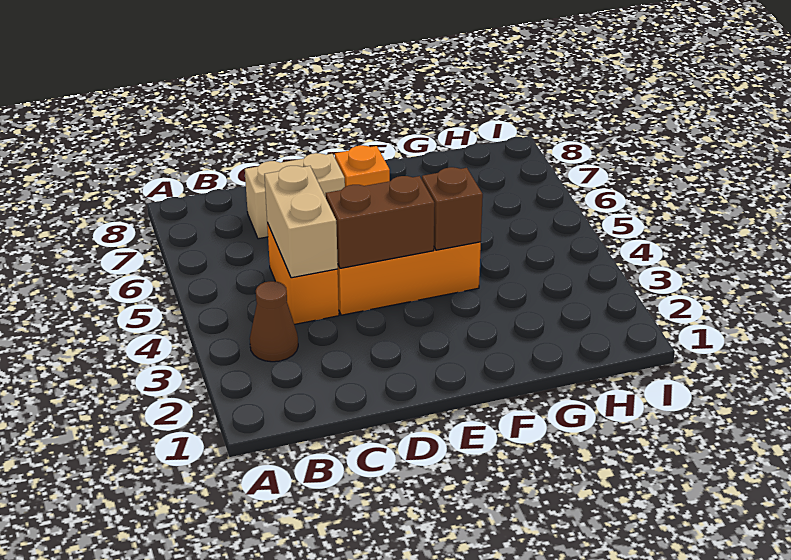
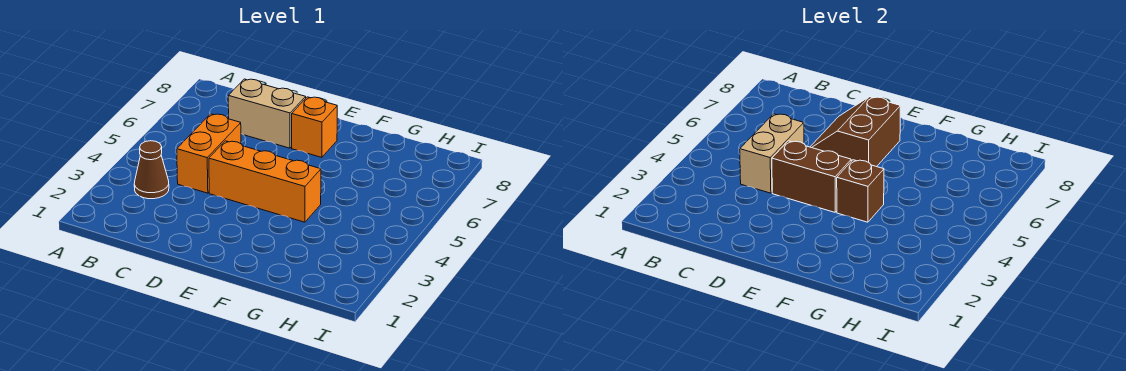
none -> brown slope D6:E7 level 2 top E

